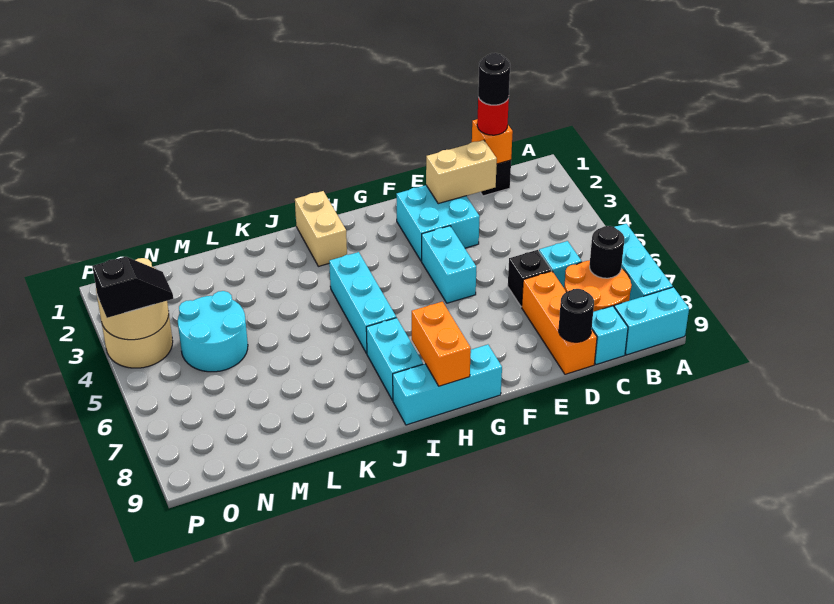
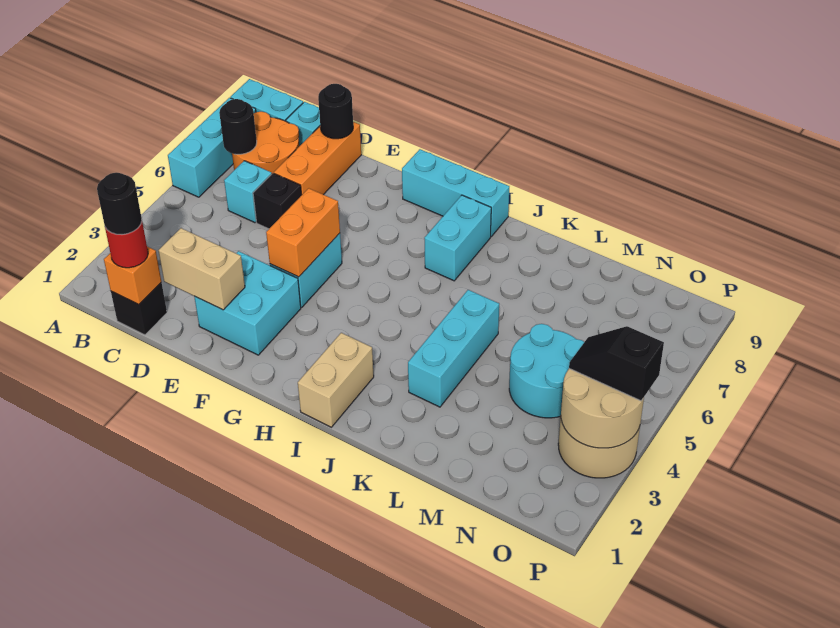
orange brick H8:H9 level 2 -> orange brick F4:F5 level 2
cyan brick I4:I6 level 1 -> cyan brick K3:K5 level 1

